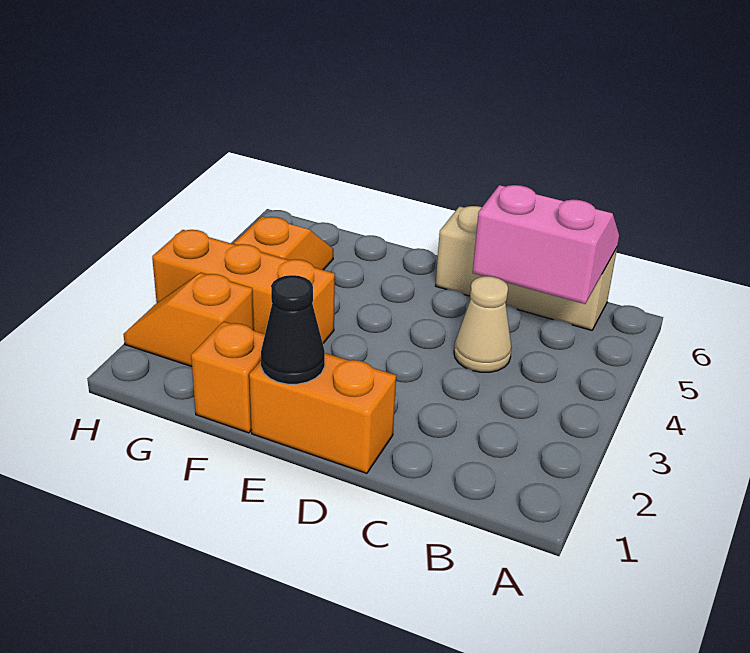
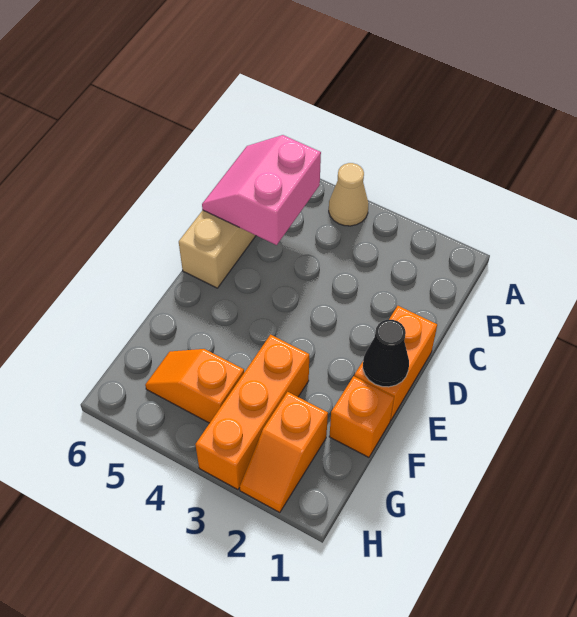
tan cone C4 level 1 -> tan cone A4 level 1

